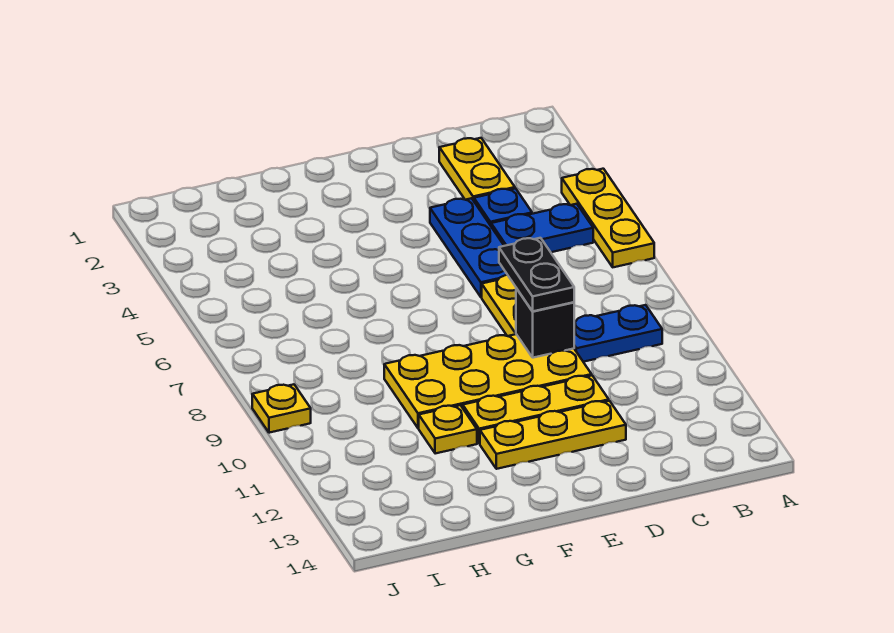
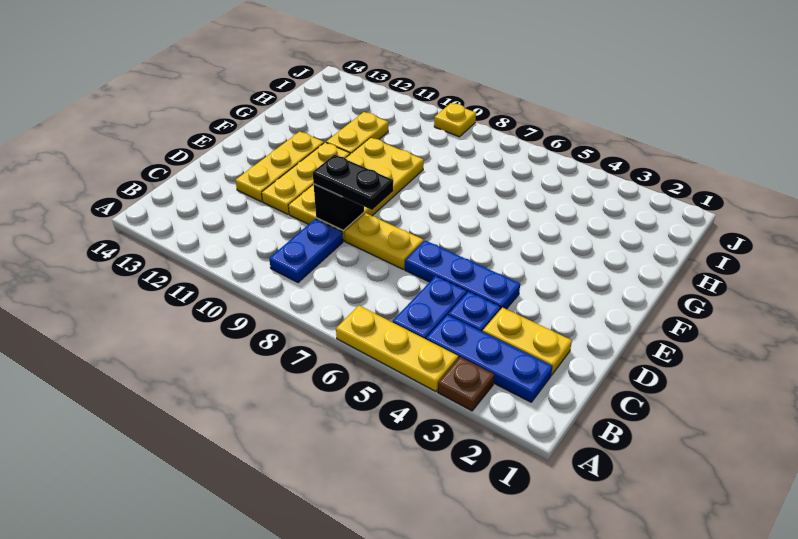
none -> brown plate A3 level 1
none -> blue plate B2:B4 level 1
yellow plate G11 level 1 -> yellow plate G11:H11 level 1

